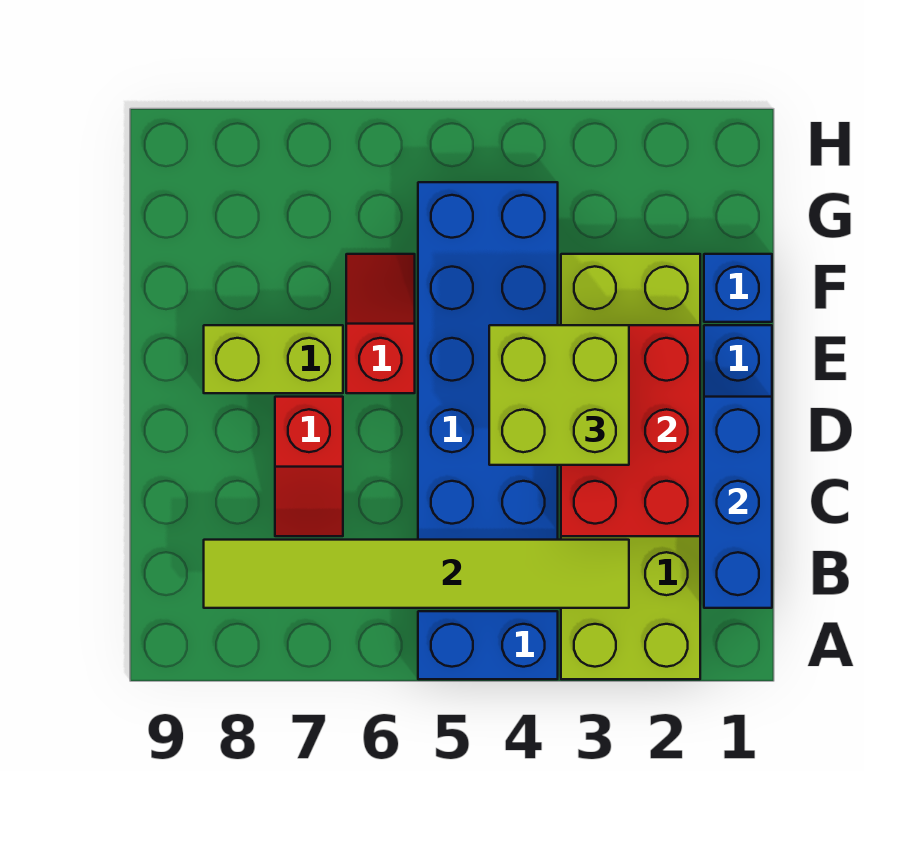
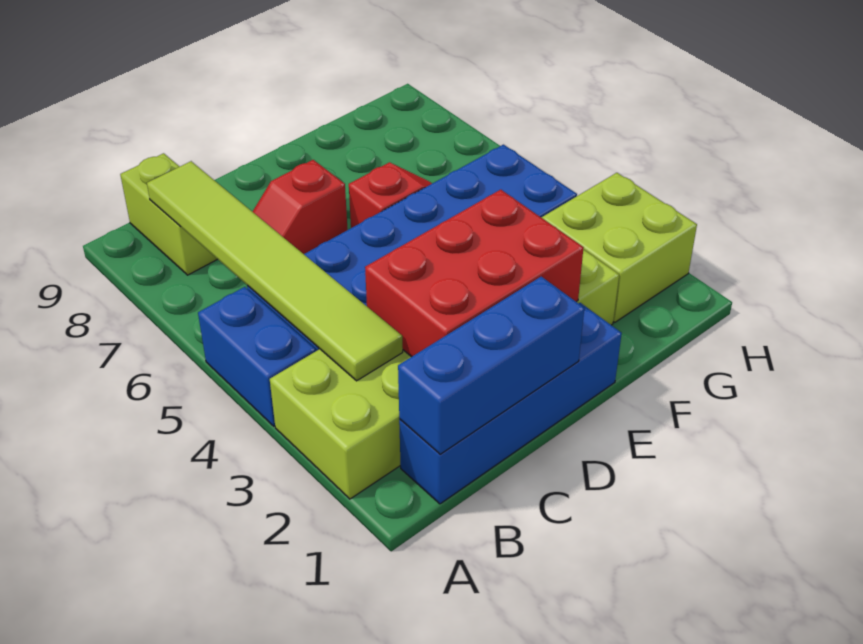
lime brick D3:E4 level 3 -> lime brick G2:H3 level 1
lime brick E7:E8 level 1 -> lime brick B8:B9 level 1
blue brick F1 level 1 -> none

